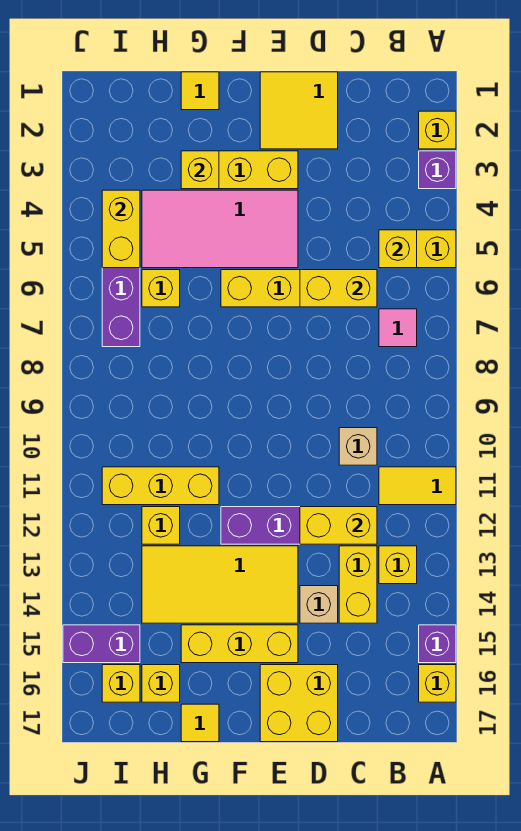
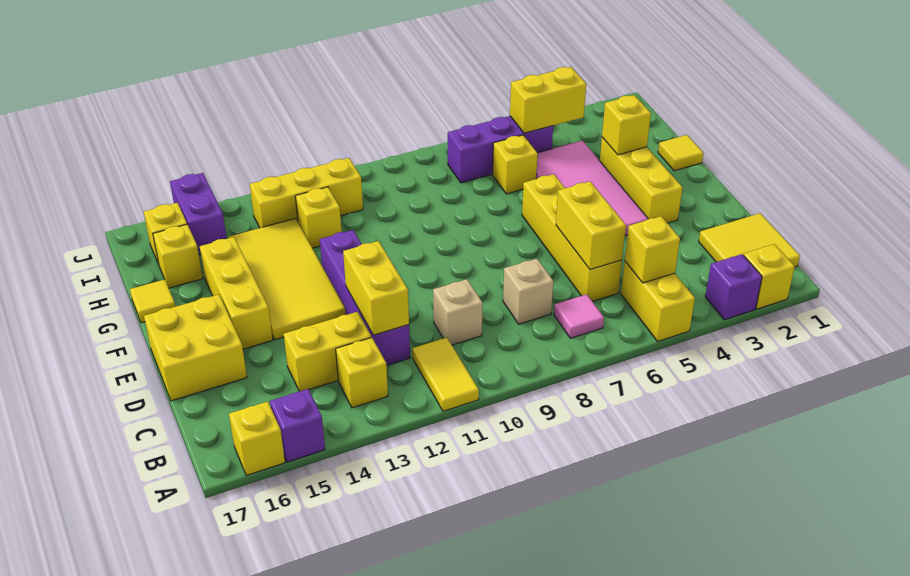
yellow tile D1:E2 level 1 -> yellow tile B1:C2 level 1
tan brick D14 level 1 -> tan brick C8 level 1
yellow brick G11:I11 level 1 -> yellow brick I11:I13 level 1

